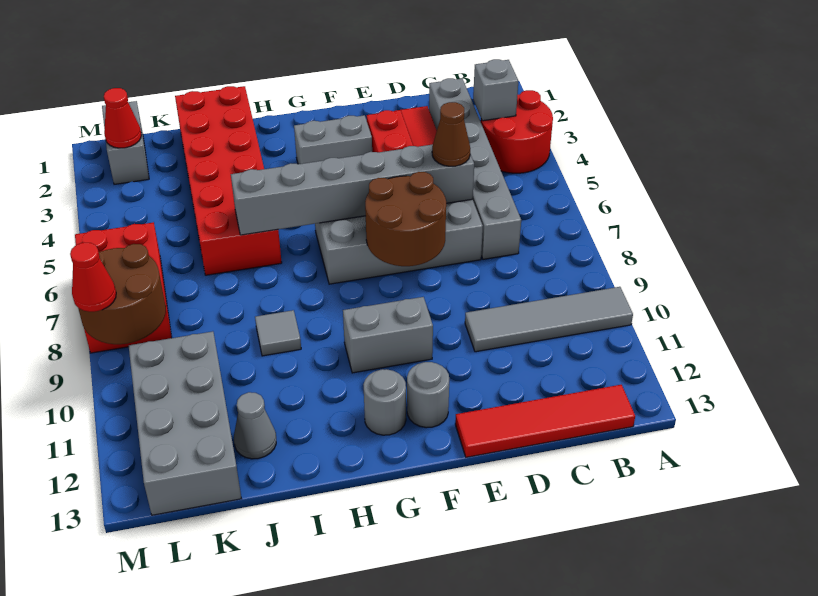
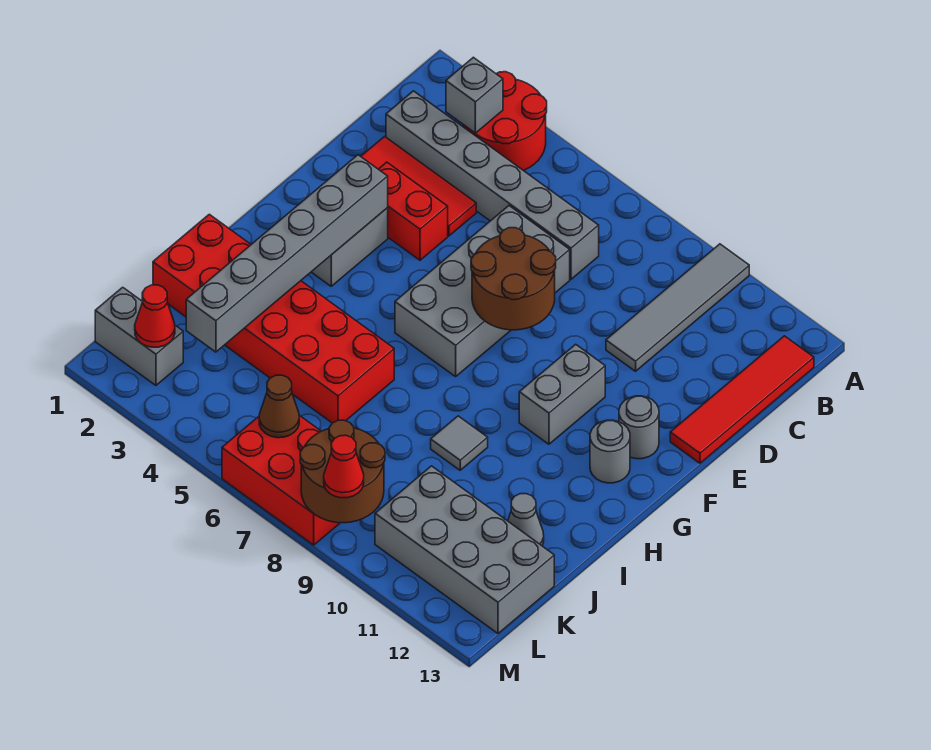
grey brick D6:I6 level 2 -> grey brick F3:K3 level 2
brown cone D6 level 3 -> brown cone L6 level 2

